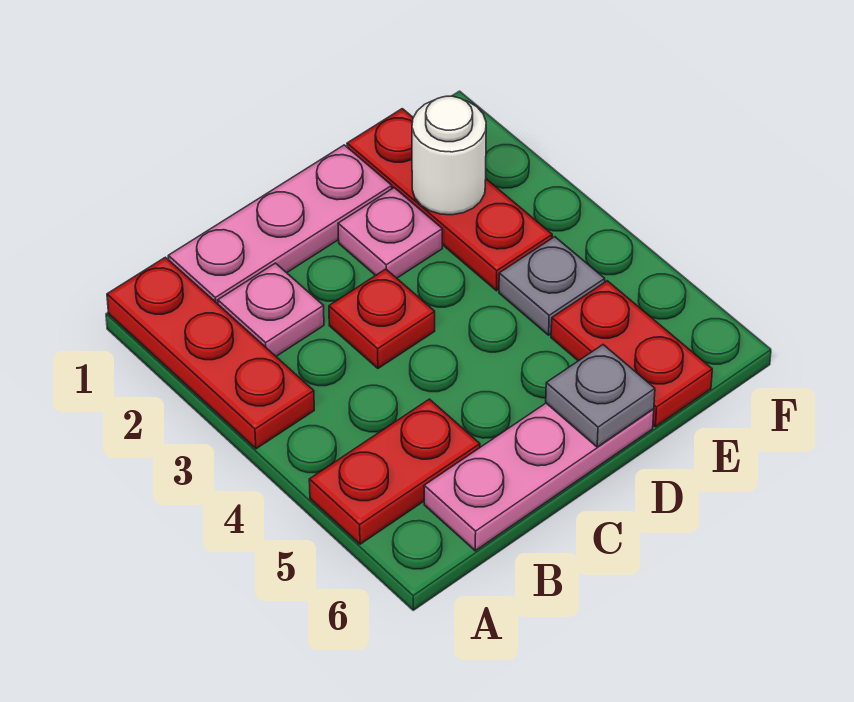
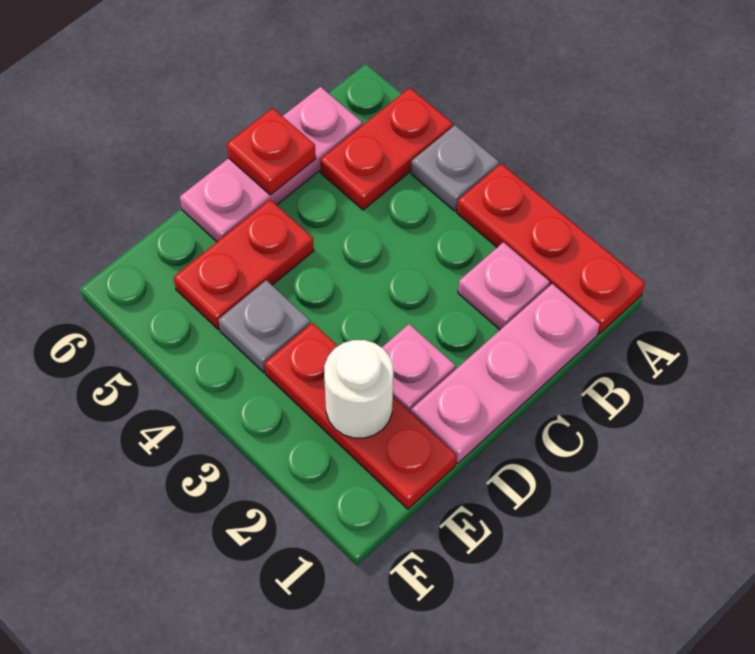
red plate C3 level 1 -> red plate C6 level 2
grey plate D6 level 2 -> grey plate A4 level 1
red plate E5:E6 level 1 -> red plate D5:E5 level 1

